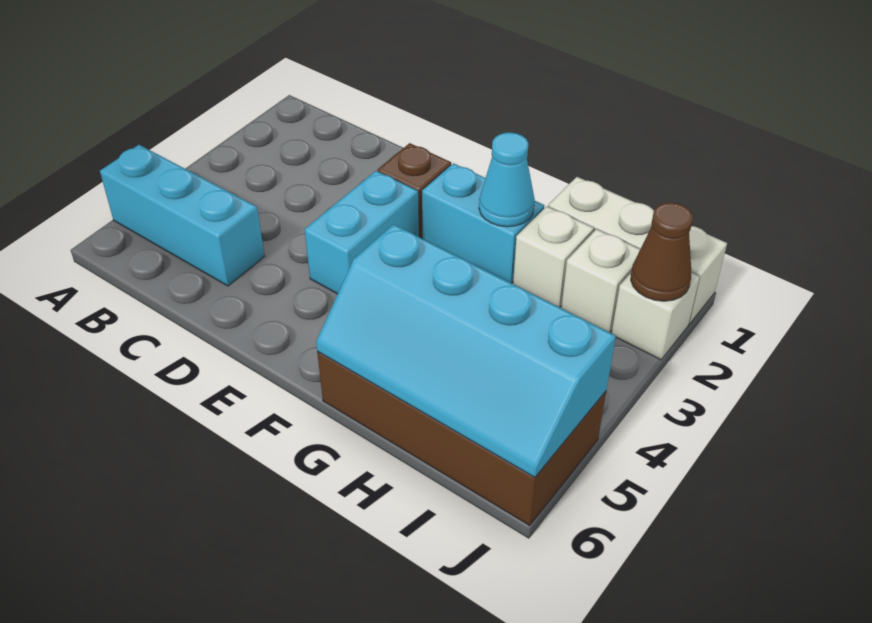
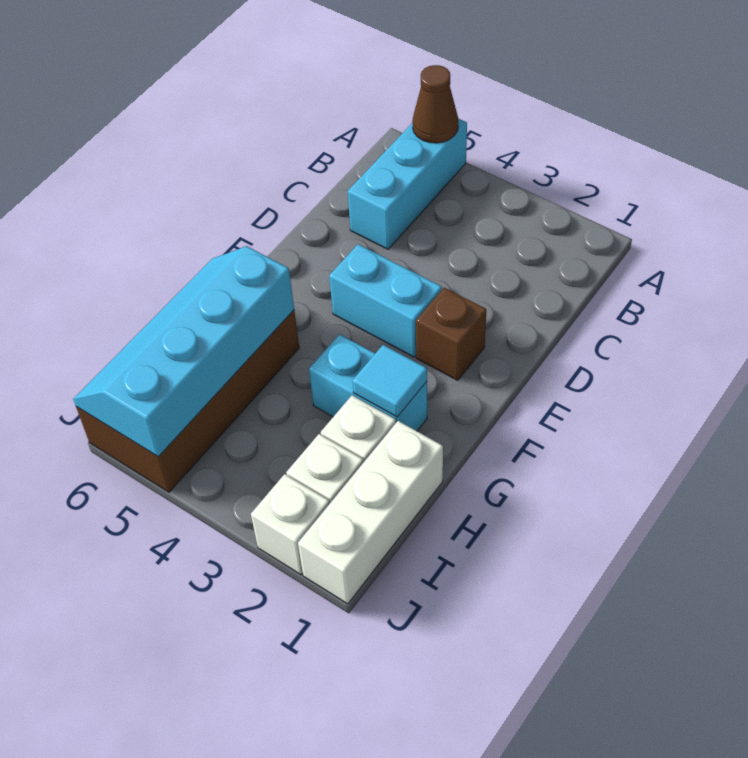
cyan brick F2:G2 level 1 -> cyan brick G2:G3 level 1
cyan cone G2 level 2 -> cyan tile G2 level 2
brown cone J2 level 2 -> brown cone A5 level 2

